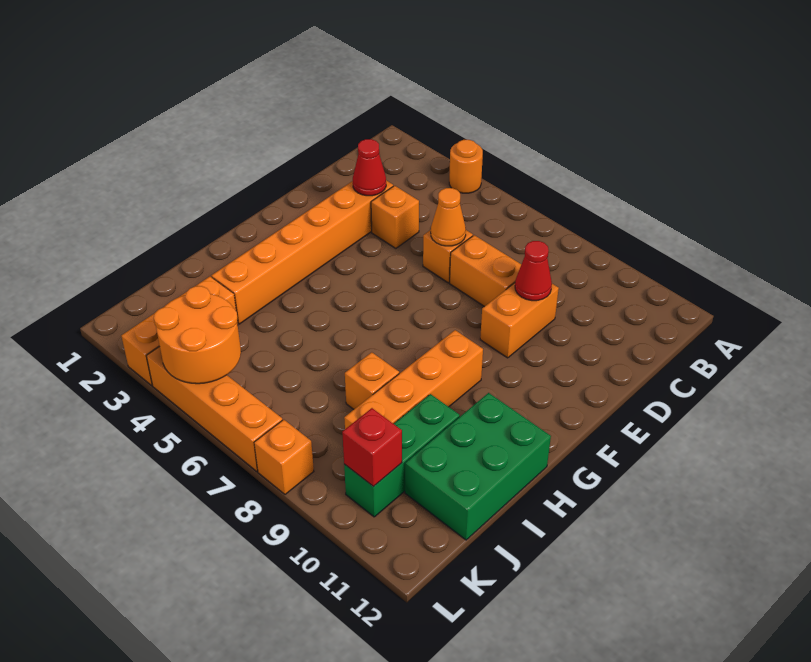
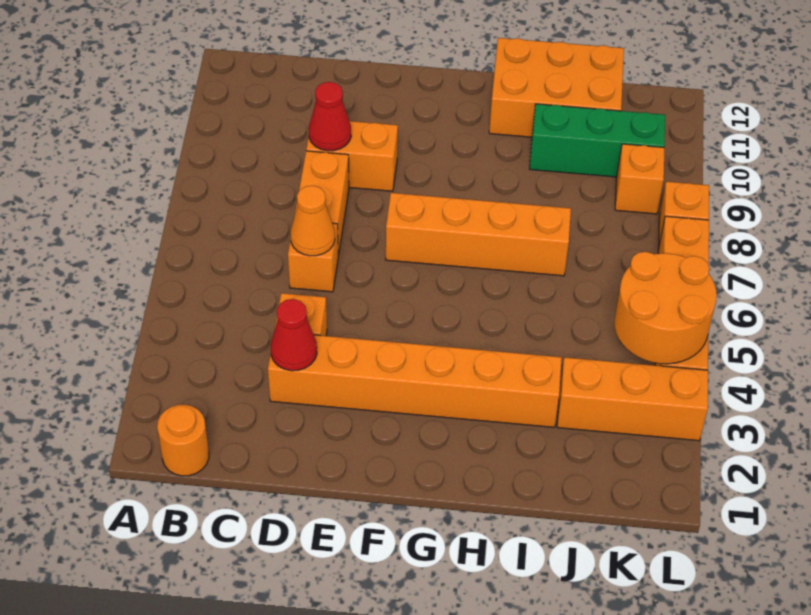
orange round brick A4 level 1 -> orange round brick B1 level 1
orange brick G9:J9 level 1 -> orange brick F7:I7 level 1
green brick H11:J12 level 1 -> orange brick H11:J12 level 1
orange brick I8 level 1 -> orange brick K9 level 1
red brick K10 level 2 -> none

